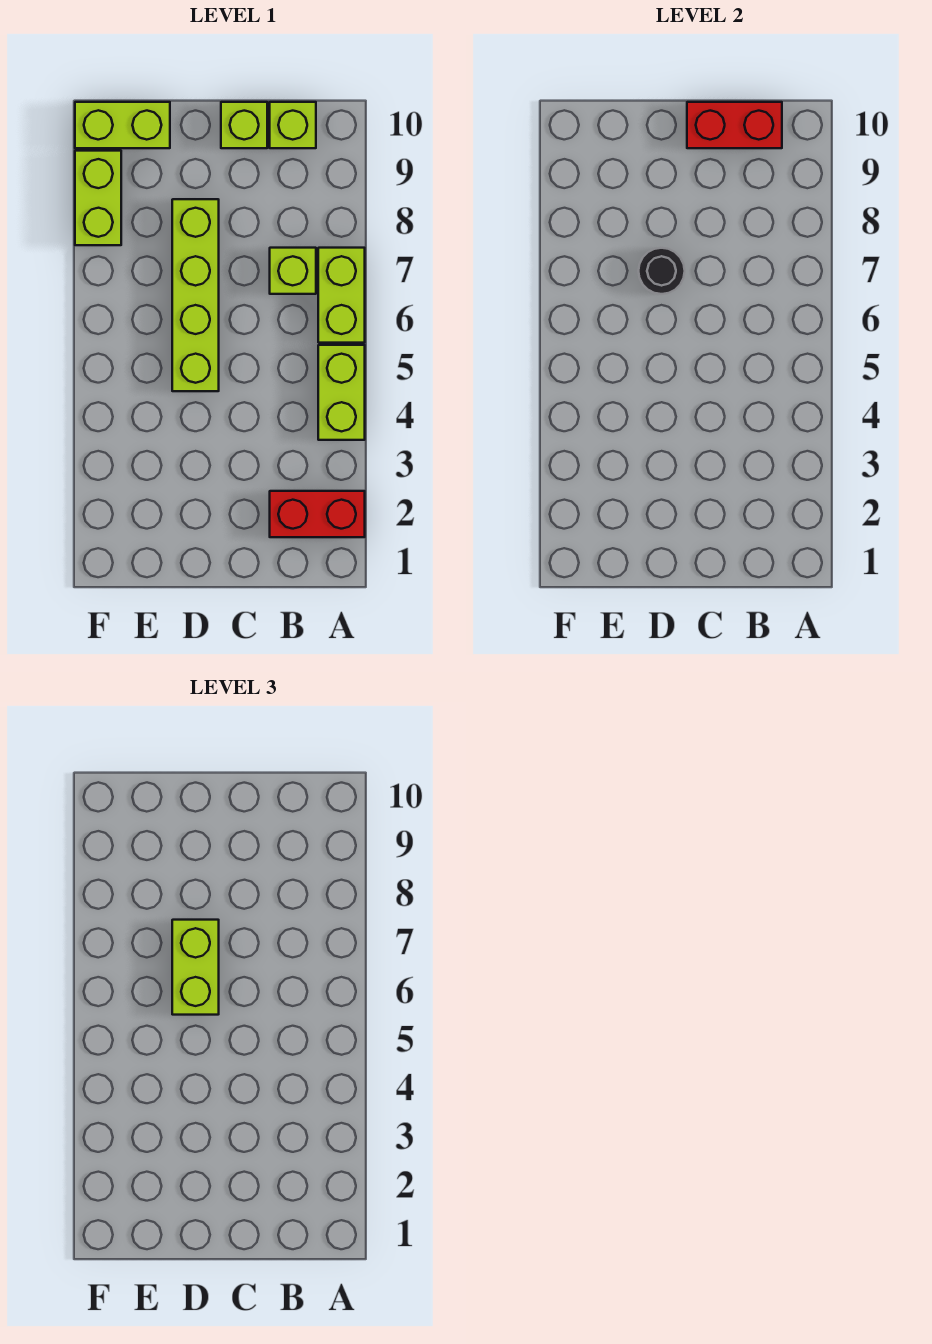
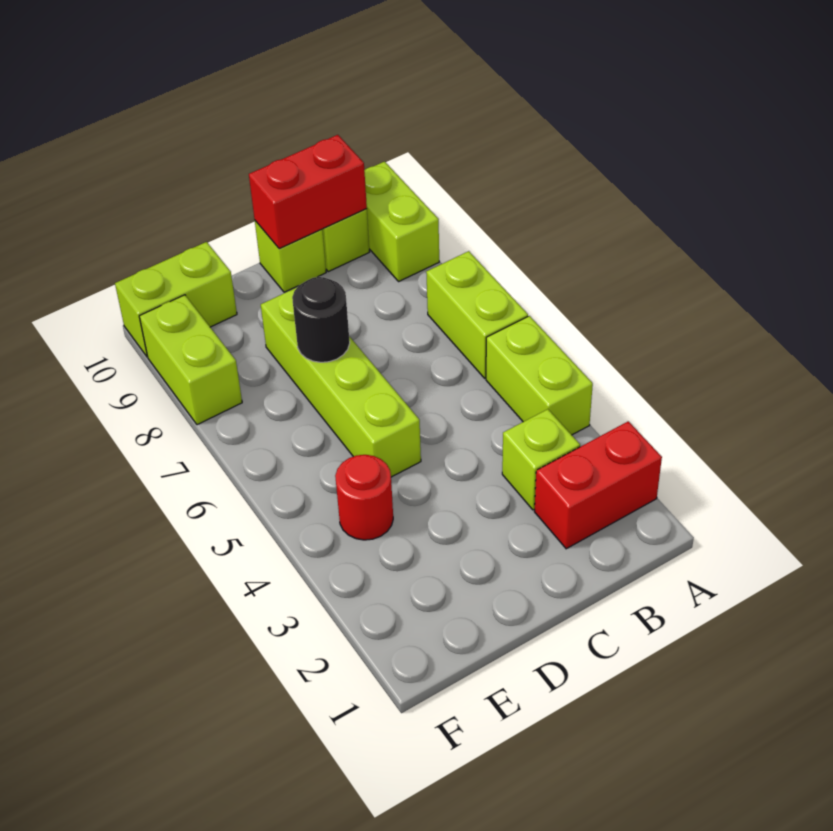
lime brick B7 level 1 -> lime brick B3 level 1
lime brick D6:D7 level 3 -> lime brick A9:A10 level 1
none -> red round brick E4 level 1

